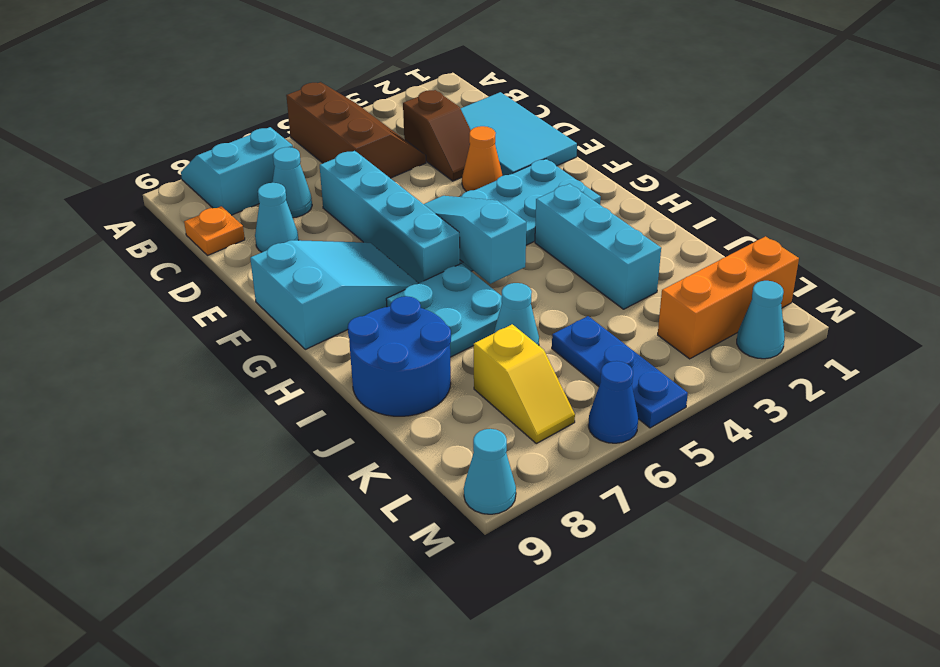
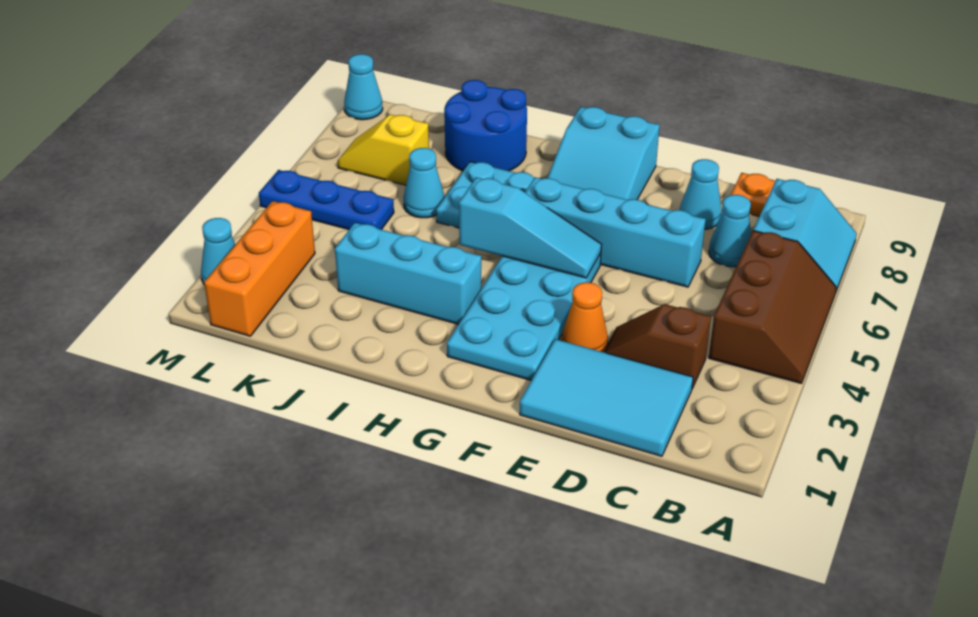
brown slope A4:C5 level 1 top 5 -> brown slope A4:B6 level 1 top B
blue cone M6 level 1 -> none

